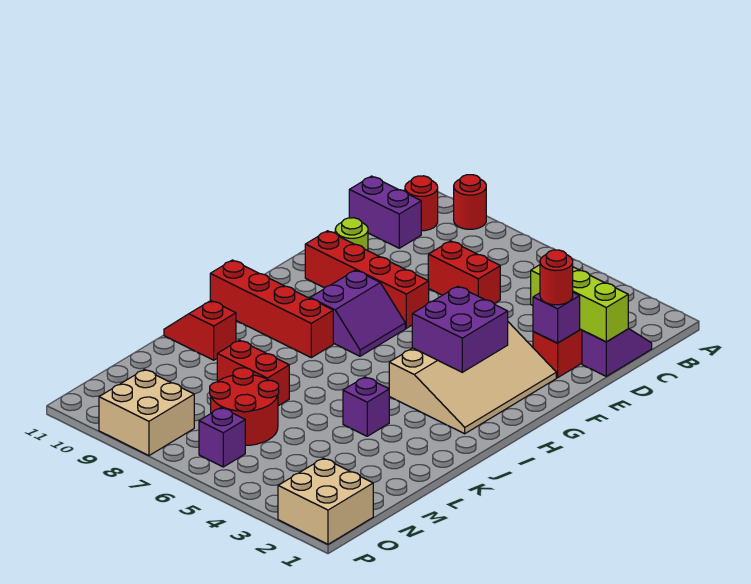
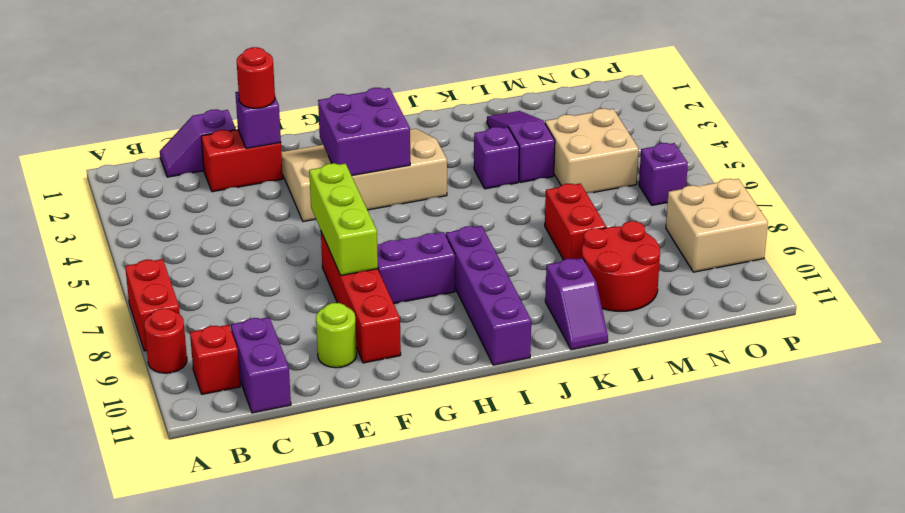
red round brick B10 level 1 -> red brick B10 level 1
lime brick D1:D3 level 2 -> lime brick F6:F8 level 2
red brick D6:D7 level 1 -> red brick A7:A8 level 1
red brick I8:I11 level 1 -> purple brick I8:I11 level 1
red slope K10:K11 level 1 top 10 -> purple slope K10:K11 level 1 top 10
none -> purple slope L2:L4 level 1 top 4
red round brick M6:N7 level 1 -> red round brick L9:M10 level 1
tan brick O1:P2 level 1 -> tan brick M4:N5 level 1

